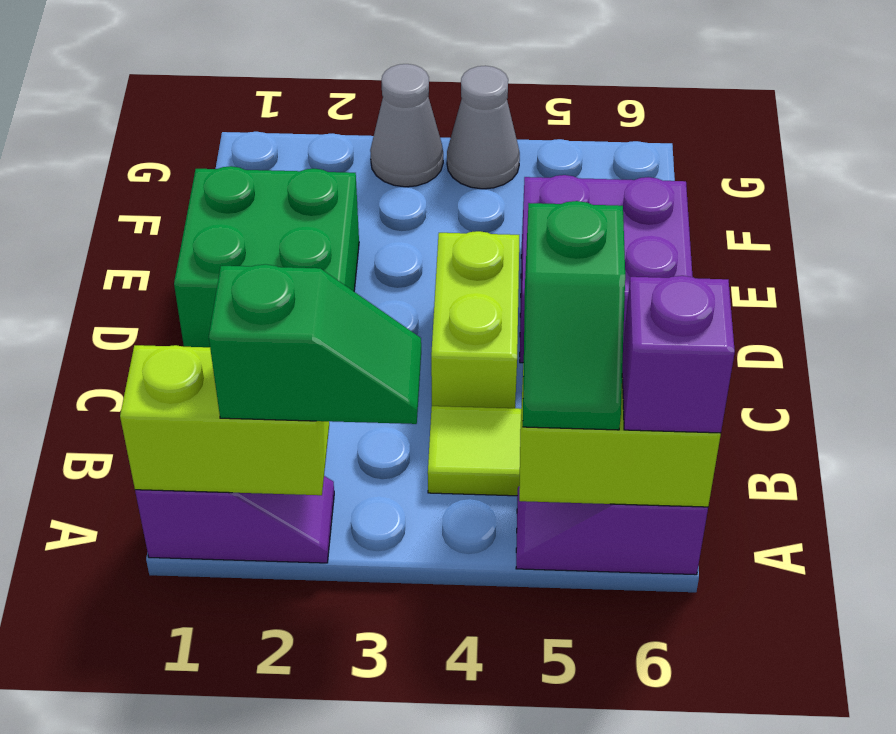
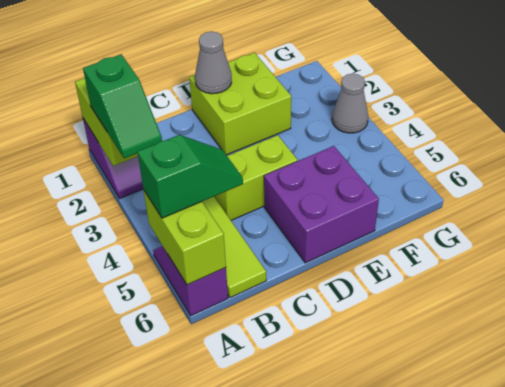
green slope A5:B5 level 3 top B -> green slope A5:B5 level 3 top A
purple brick A6 level 3 -> none
green brick D1:E2 level 1 -> lime brick D1:E2 level 1
grey cone G4 level 1 -> grey cone D1 level 2

